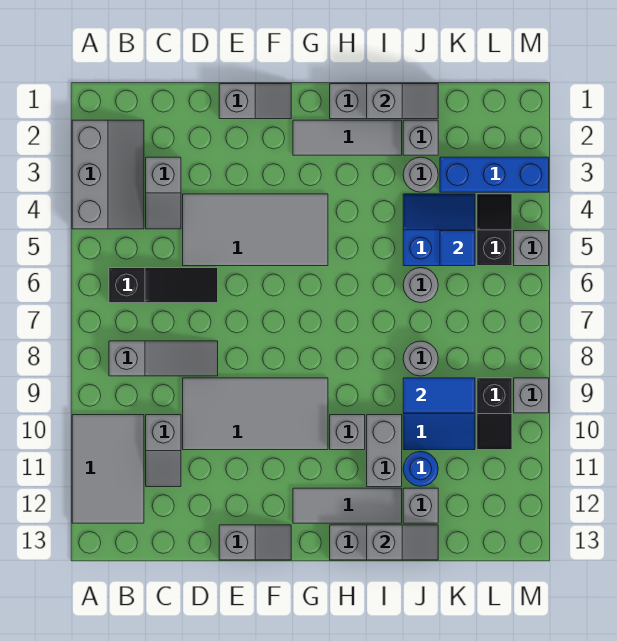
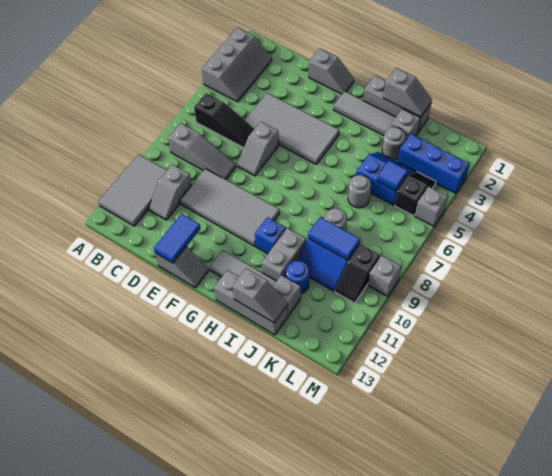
grey slope C3:C4 level 1 top 3 -> grey slope E6:E7 level 1 top 6
none -> blue tile E12:E13 level 2
grey brick H10 level 1 -> blue brick H10 level 1

